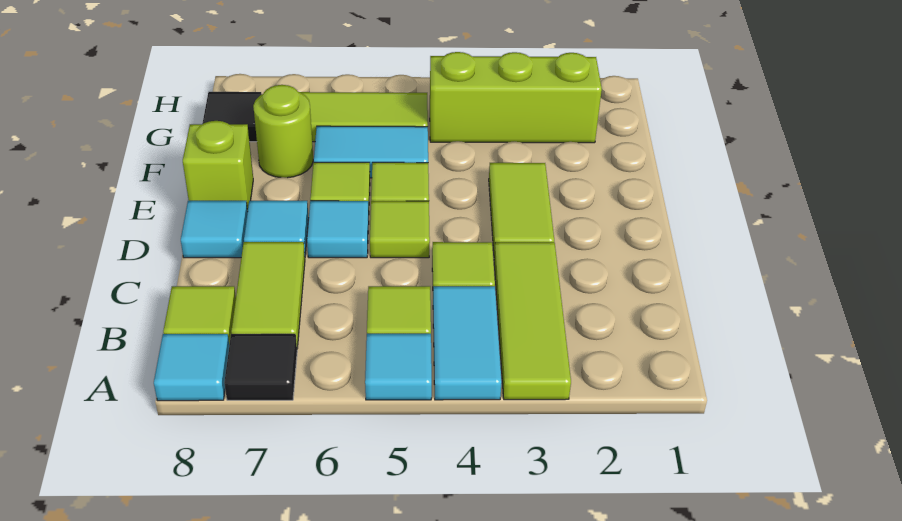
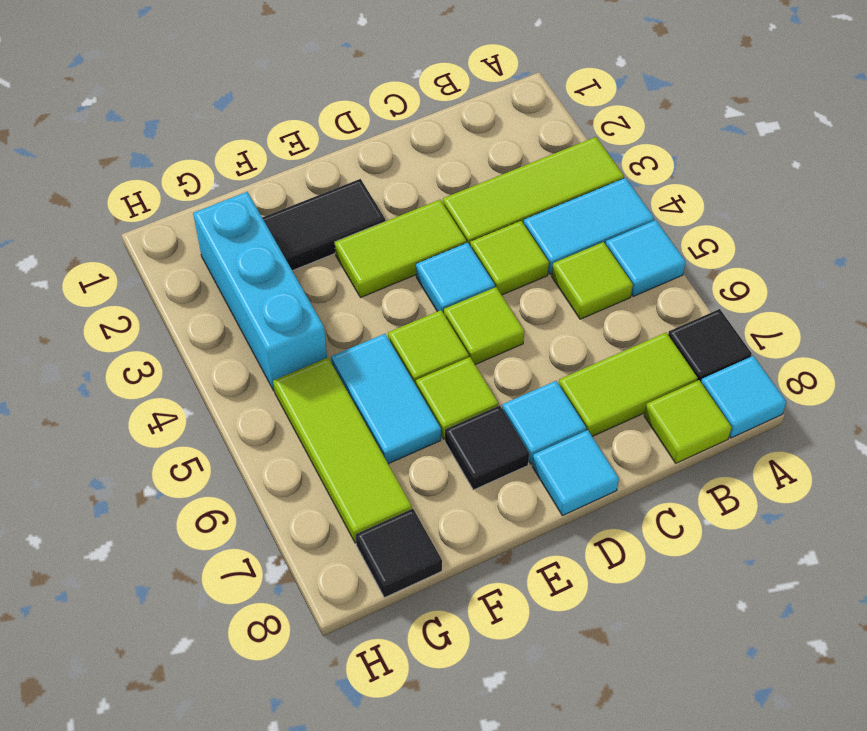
cyan tile D6 level 1 -> cyan tile D4 level 1
none -> black tile E2:F2 level 1
none -> black tile E7 level 1
lime brick E8 level 1 -> none
lime round brick F7 level 1 -> none
lime brick G2:G4 level 1 -> cyan brick G2:G4 level 1

